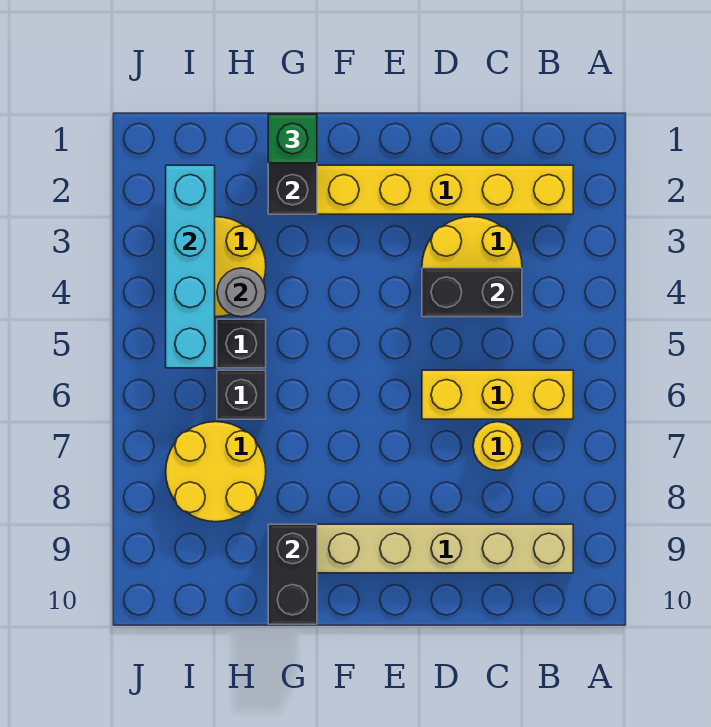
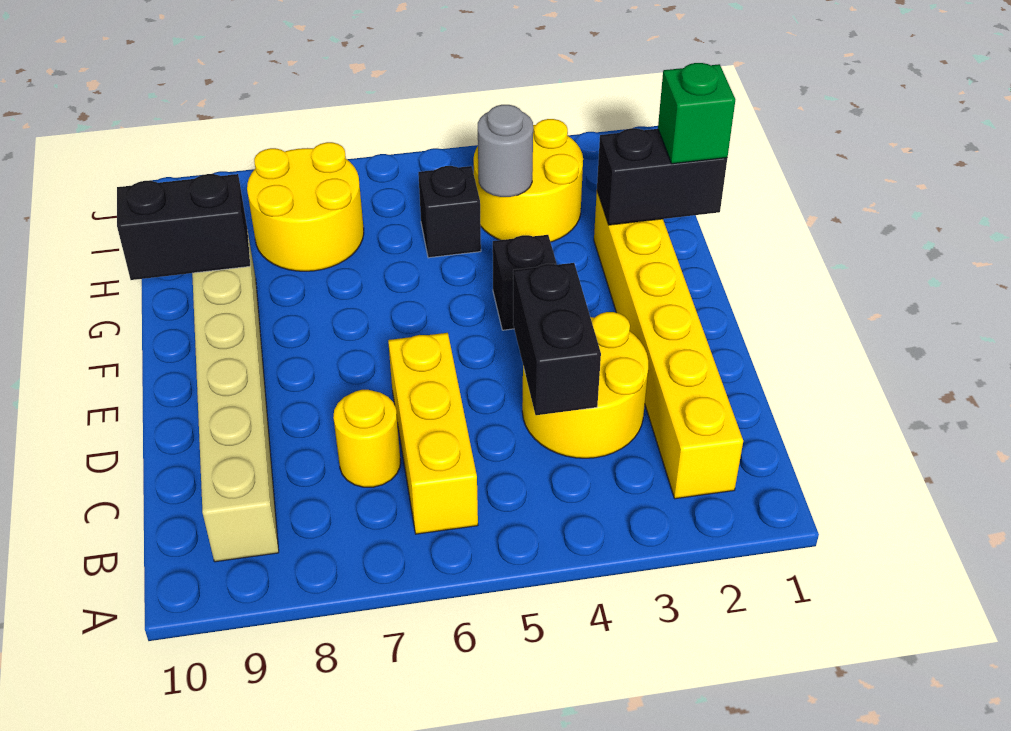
black brick H6 level 1 -> black brick F4 level 1
cyan brick I2:I5 level 2 -> none

